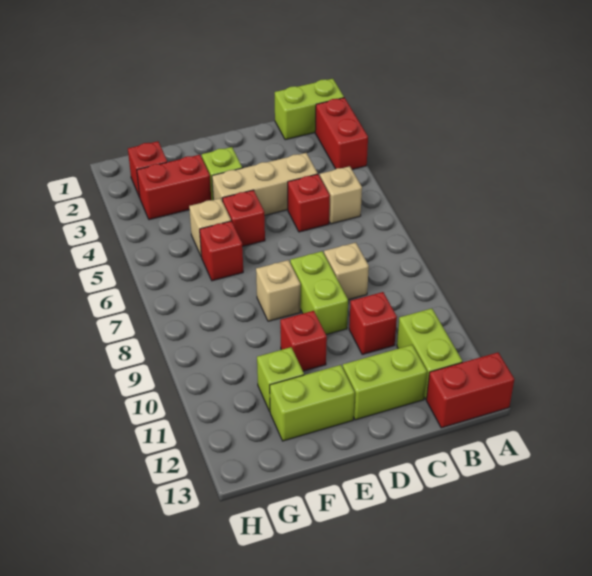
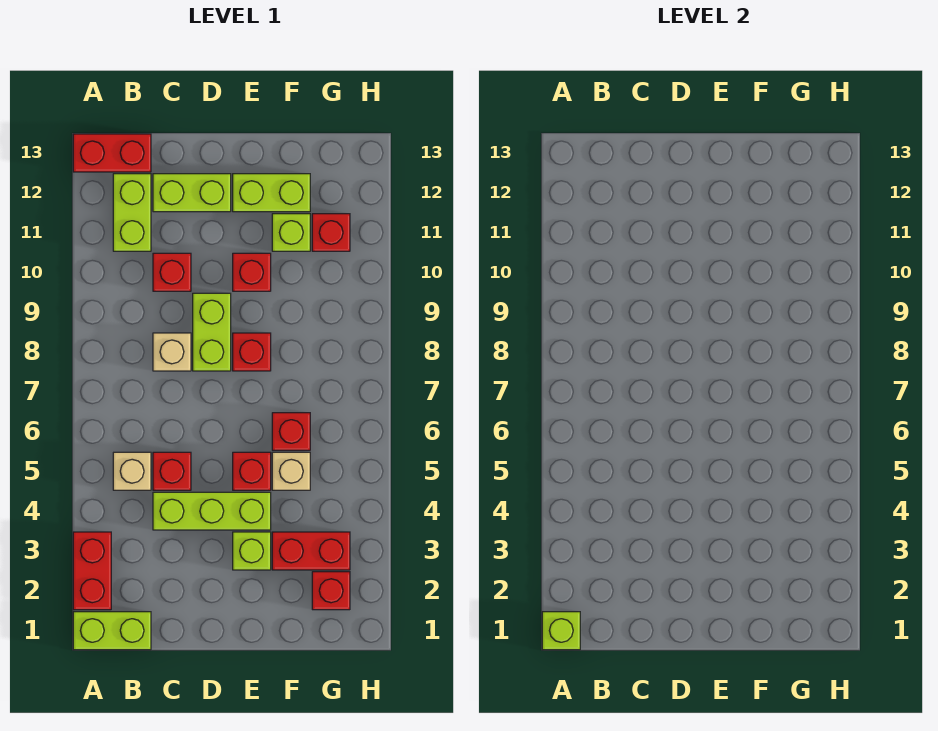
none -> lime brick A1 level 2
tan brick C4:E4 level 1 -> lime brick C4:E4 level 1
tan brick E8 level 1 -> red brick E8 level 1
none -> red brick G11 level 1

